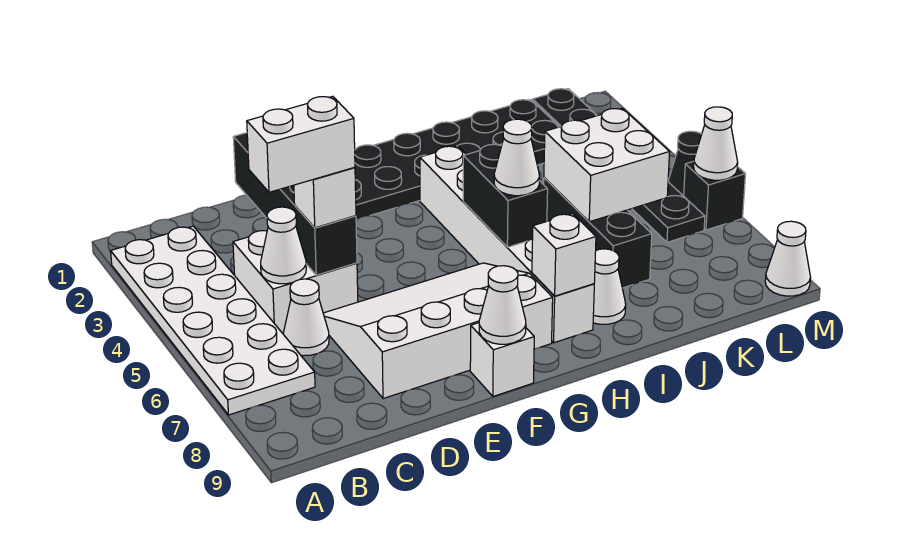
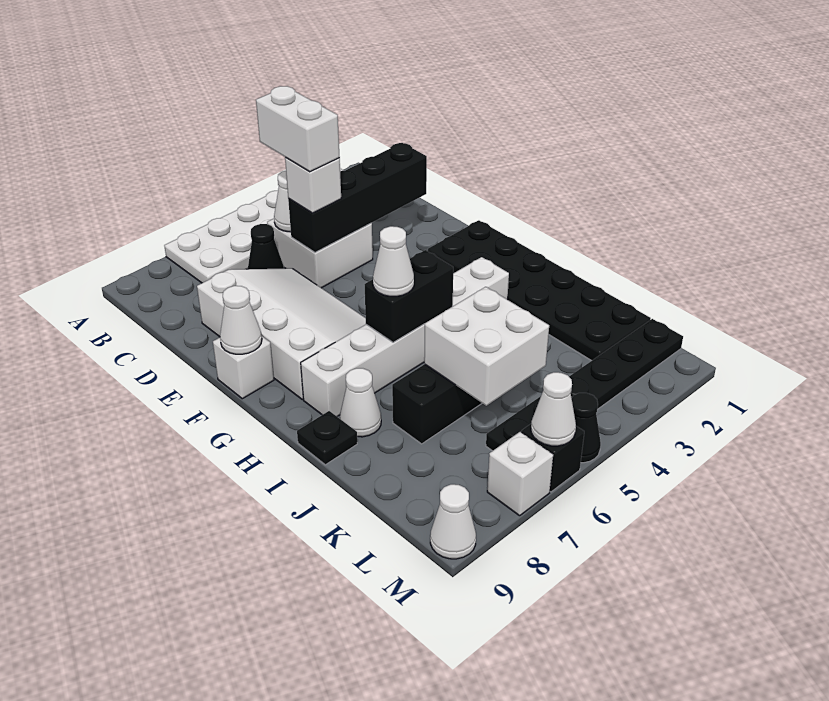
white cone C6 level 1 -> black cone C6 level 1
white brick H8 level 2 -> white brick M7 level 1
none -> black plate I9 level 1

